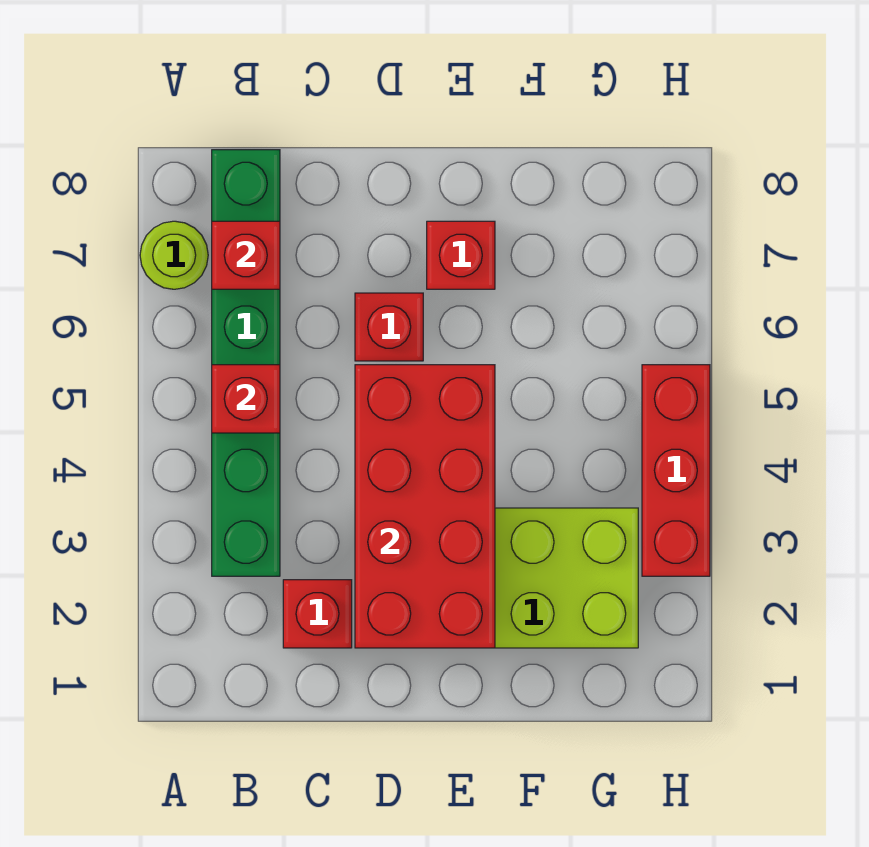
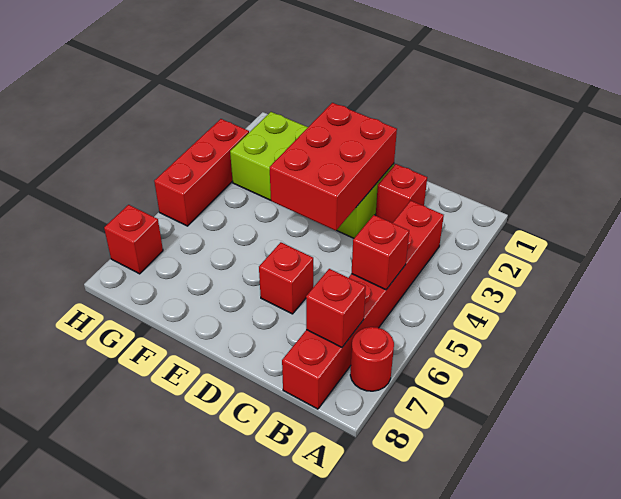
lime round brick A7 level 1 -> red round brick A7 level 1
green brick B3:B8 level 1 -> red brick B3:B8 level 1
red brick D2:E5 level 2 -> red brick D2:E4 level 2
red brick E7 level 1 -> red brick H7 level 1

